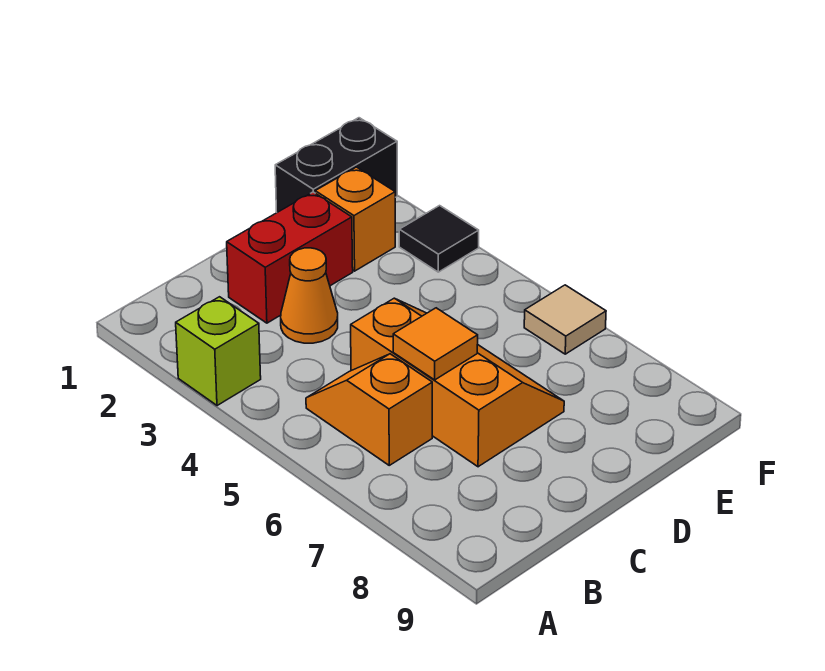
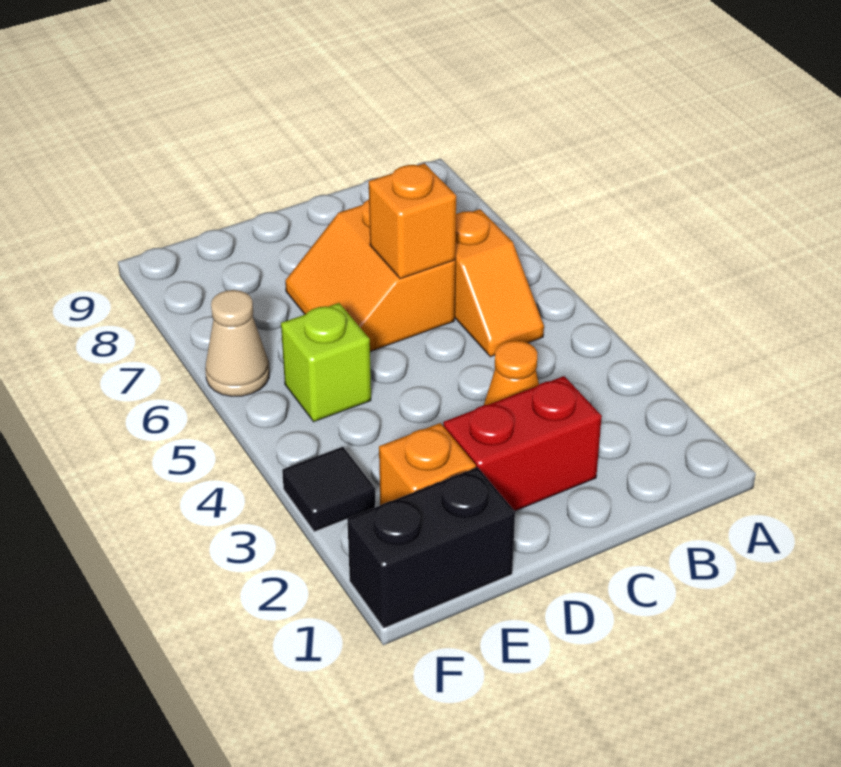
lime brick A3 level 1 -> lime brick E5 level 1
orange slope C5:D7 level 1 top C -> orange slope C6:D7 level 1 top C
orange tile C6 level 2 -> orange brick C6 level 2
tan tile F6 level 1 -> tan cone F6 level 1

